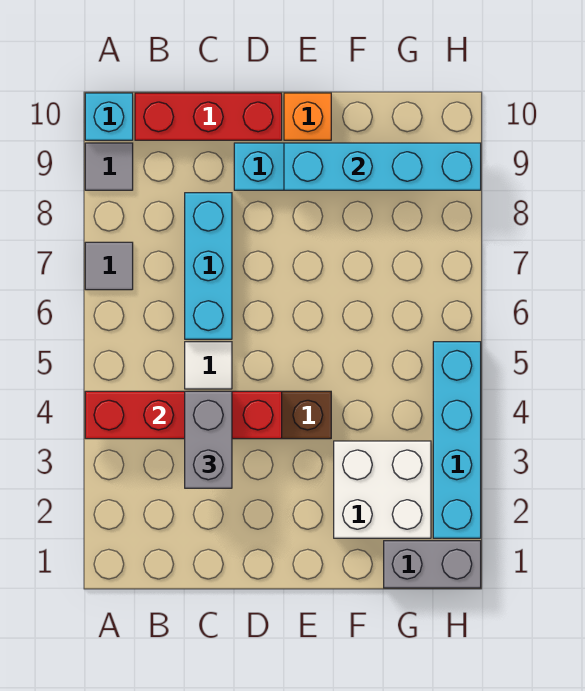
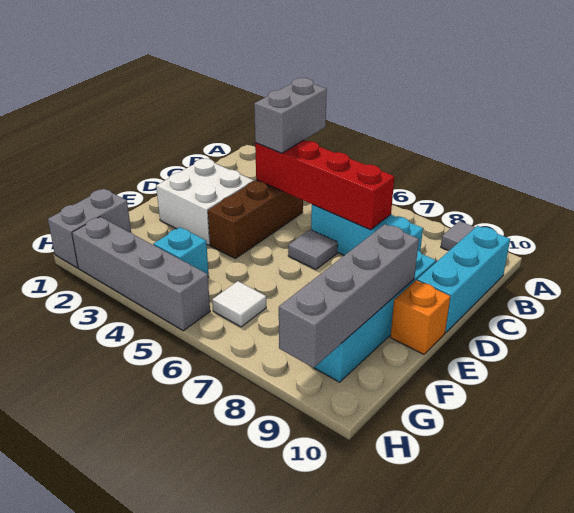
red brick A4:D4 level 2 -> red brick C4:C7 level 2
grey tile A7 level 1 -> grey tile D6 level 1
cyan brick A10 level 1 -> cyan brick G4 level 1
red brick B10:D10 level 1 -> cyan brick B10:D10 level 1
grey brick C3:C4 level 3 -> grey brick B4:C4 level 3
white tile C5 level 1 -> white tile G6 level 1
cyan brick E9:H9 level 2 -> grey brick E9:H9 level 2
white brick F2:G3 level 1 -> white brick D2:E3 level 1
cyan brick H2:H5 level 1 -> grey brick H2:H5 level 1

